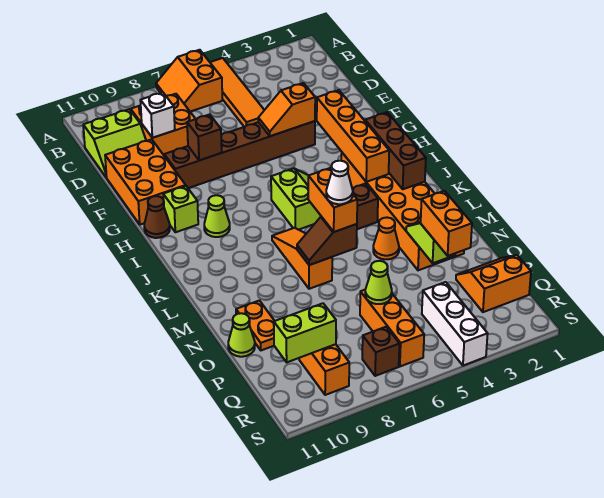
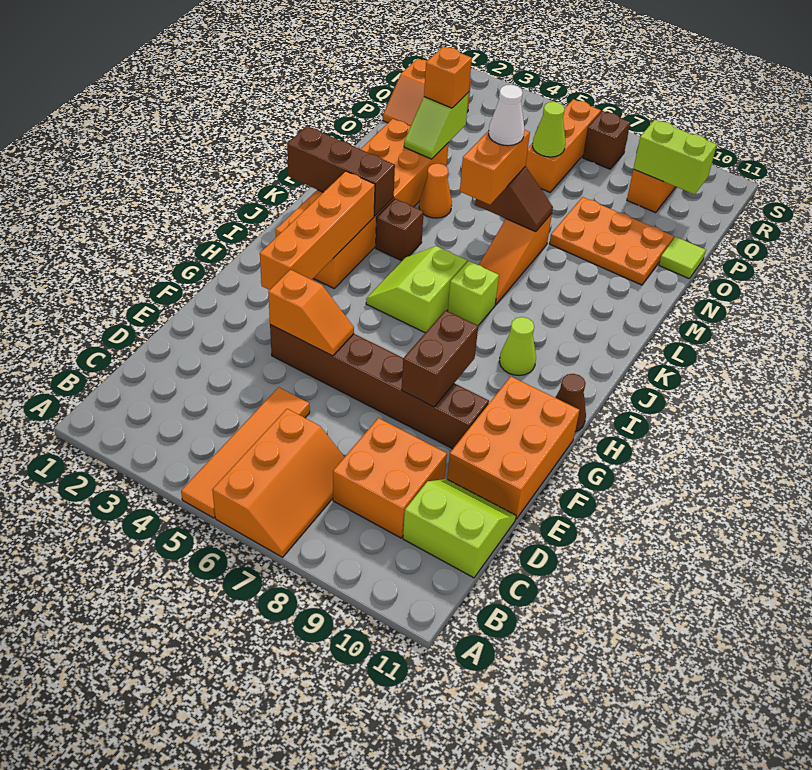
orange slope A6:B7 level 1 top 6 -> orange slope A6:C7 level 1 top 6
white brick D9 level 2 -> none
brown brick F8 level 2 -> brown brick F8:G8 level 2
lime brick H10 level 1 -> lime brick J7 level 1
brown brick I2:K2 level 2 -> brown brick K1:K3 level 2
orange plate N10:O10 level 1 -> orange plate N8:O10 level 1
orange brick O3:P3 level 3 -> orange brick O3 level 3
lime cone O11 level 1 -> lime tile O11 level 1
white brick Q4:S4 level 1 -> none

